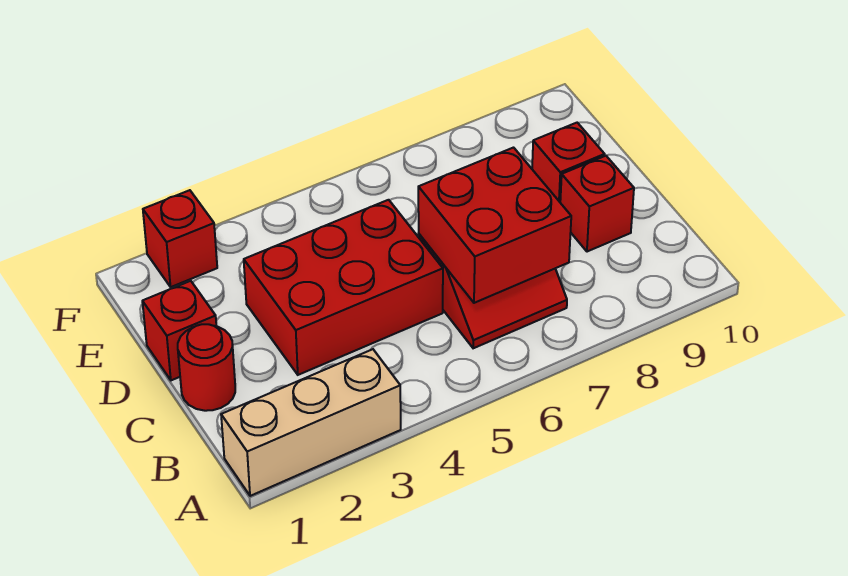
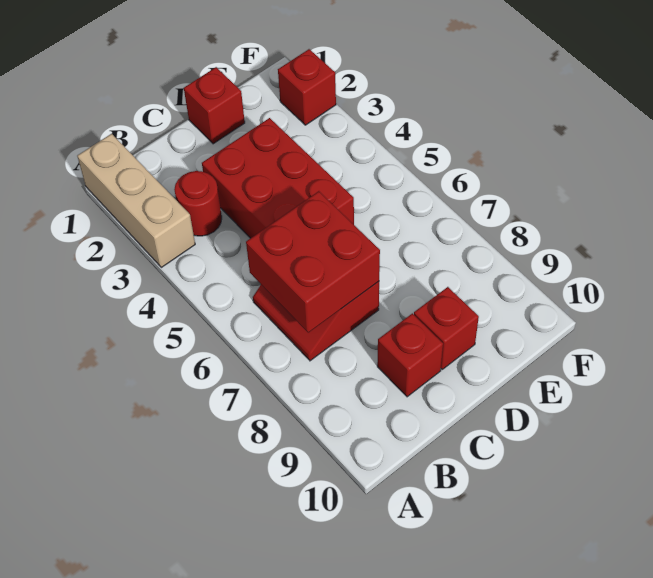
red round brick C1 level 1 -> red round brick B3 level 1

